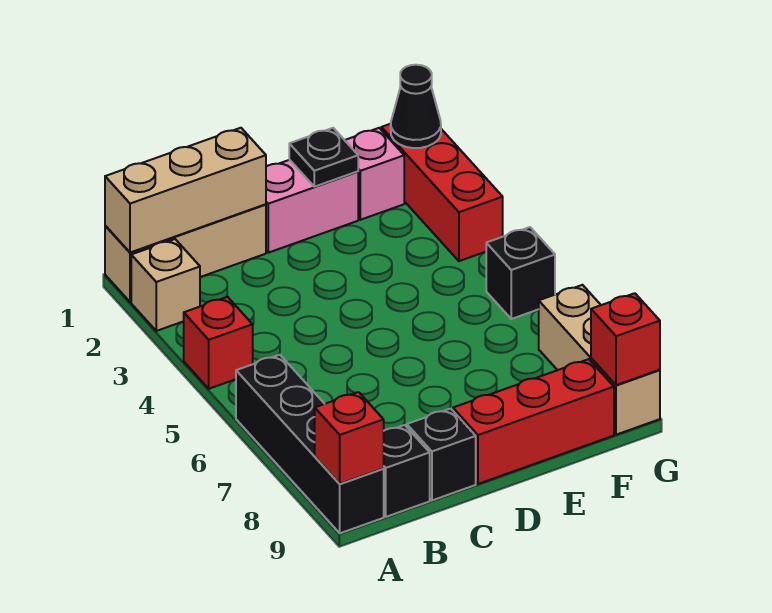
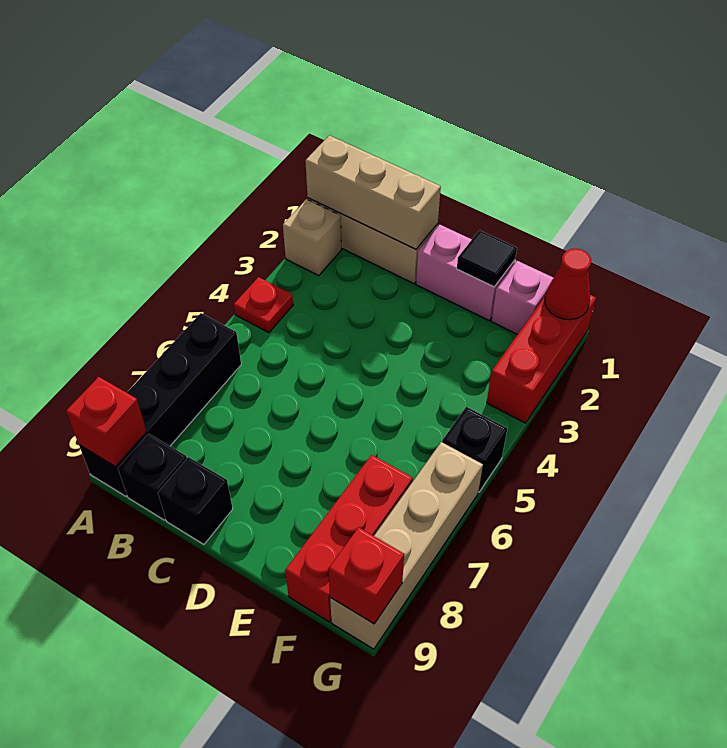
red brick A4 level 1 -> red plate A4 level 1
red brick D9:F9 level 1 -> red brick F7:F9 level 1
black plate E1 level 2 -> black tile E1 level 2
black cone G1 level 2 -> red cone G1 level 2
tan brick G7:G9 level 1 -> tan brick G6:G9 level 1

